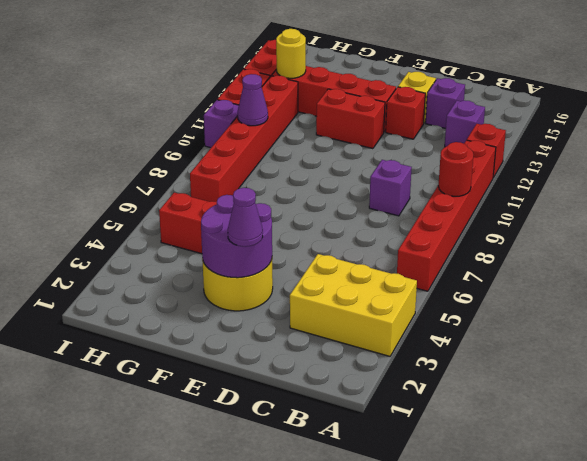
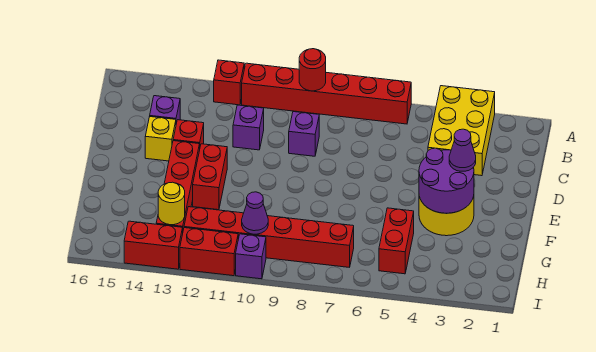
purple brick B13 level 1 -> purple brick C11 level 1

